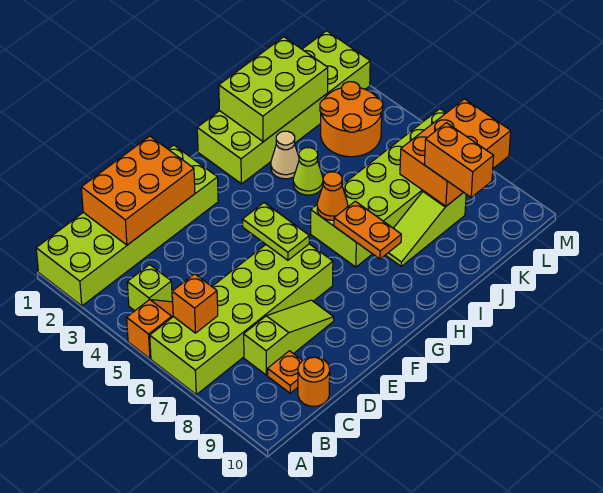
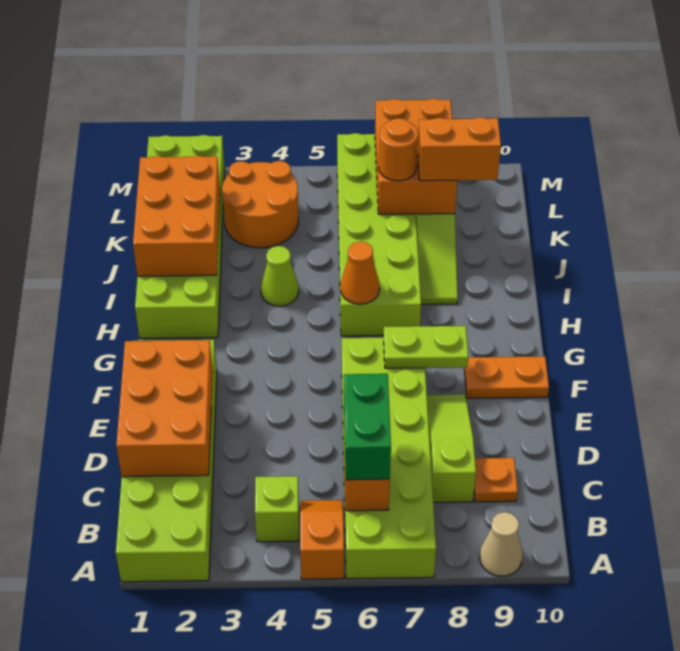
none -> green brick B6:C6 level 3
orange round brick C10 level 1 -> orange round brick K7 level 3
lime plate F5:F6 level 2 -> lime plate F7:F8 level 2
orange plate H7:H8 level 2 -> orange plate F9:F10 level 1
lime brick I1:K2 level 2 -> orange brick I1:K2 level 2
tan cone I3 level 1 -> tan cone A9 level 1

